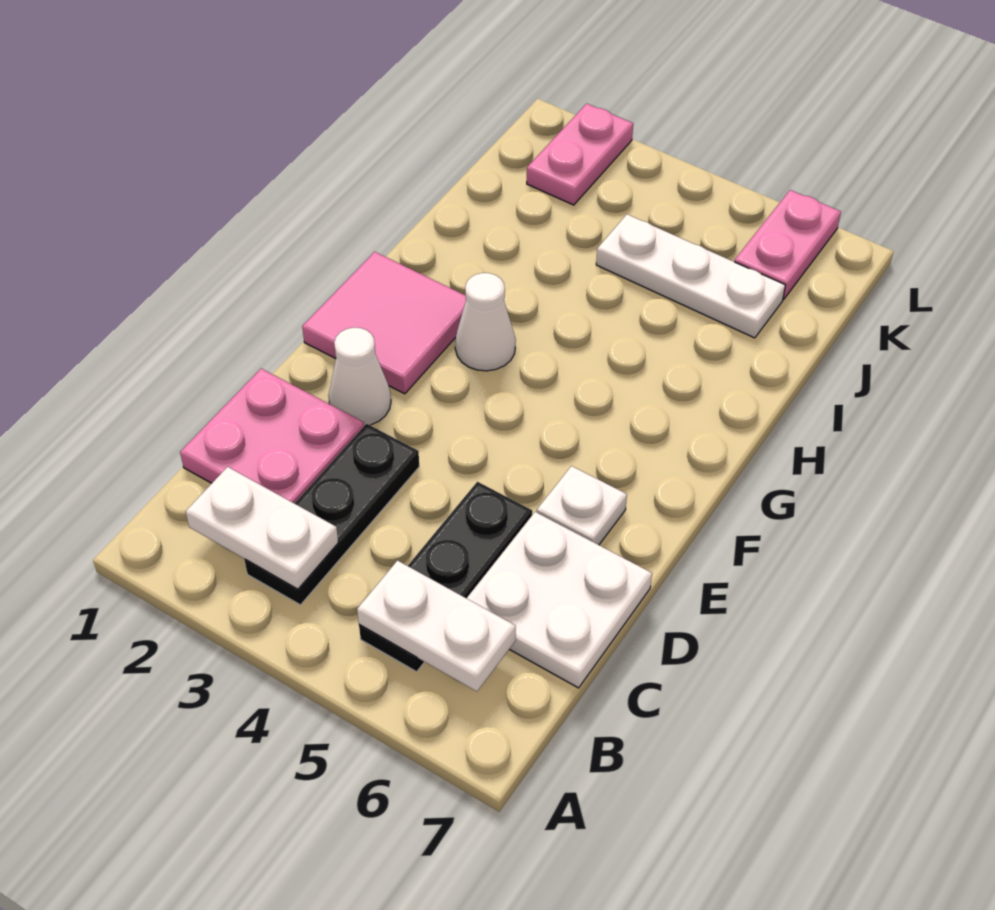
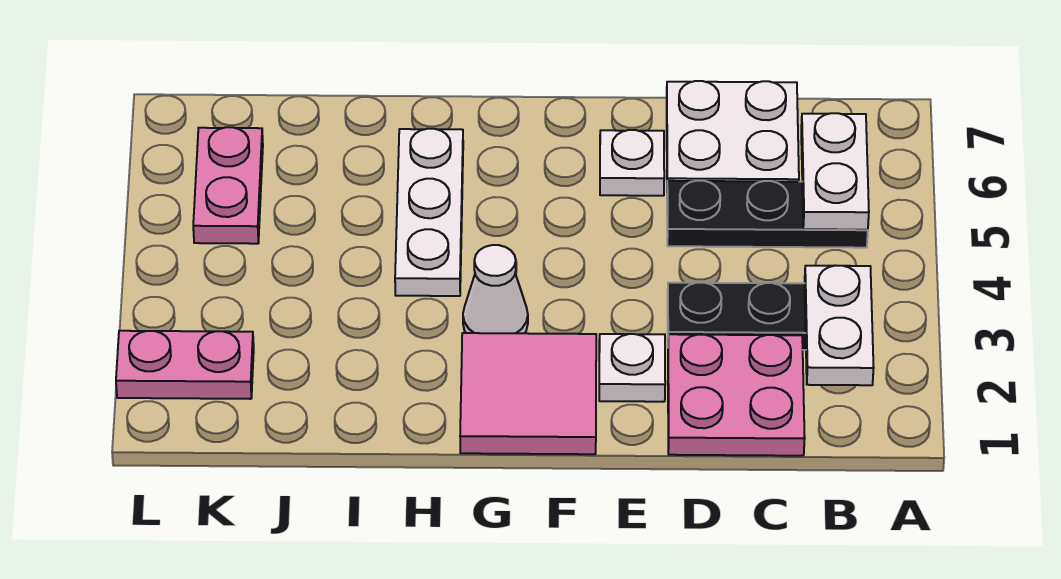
white cone E2 level 1 -> white plate E2 level 1
white plate J4:J6 level 1 -> white plate H4:H6 level 1
pink plate K6:L6 level 1 -> pink plate K5:K6 level 1

